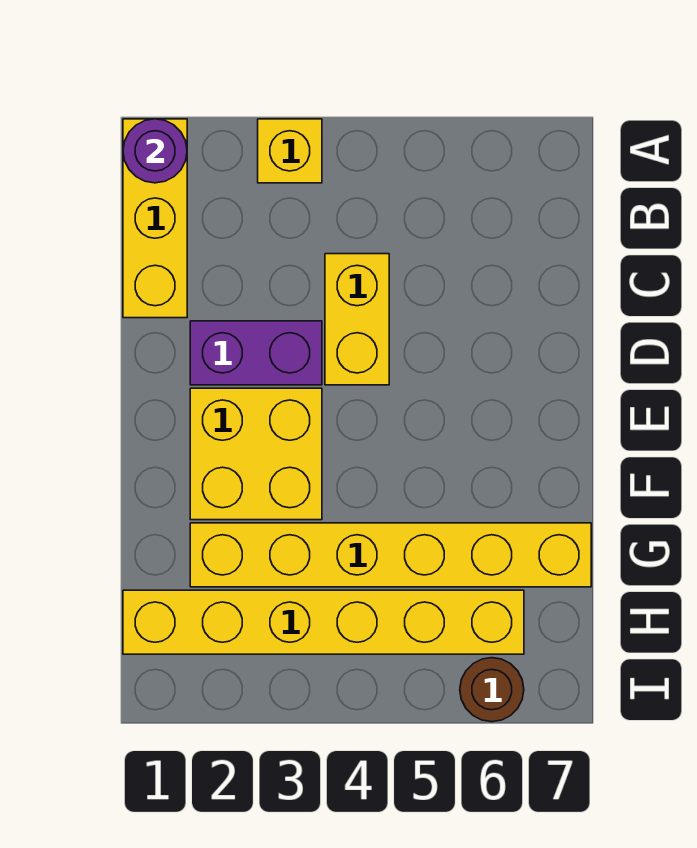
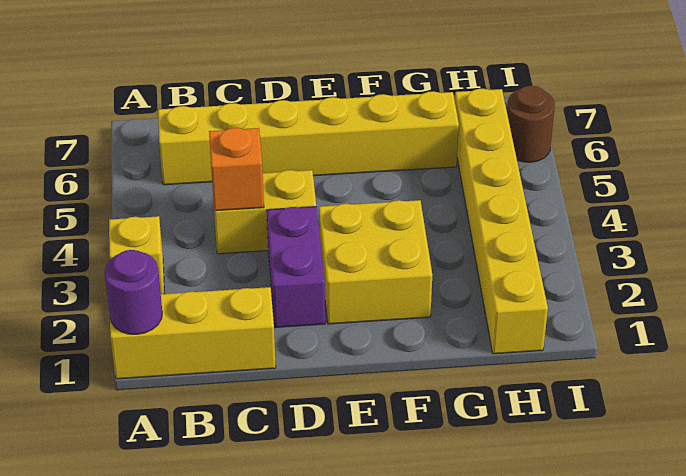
none -> orange brick C4 level 2
yellow brick G2:G7 level 1 -> yellow brick B6:G6 level 1

